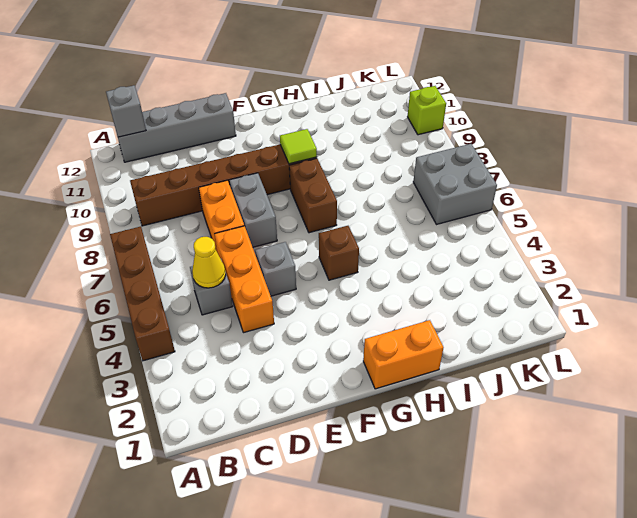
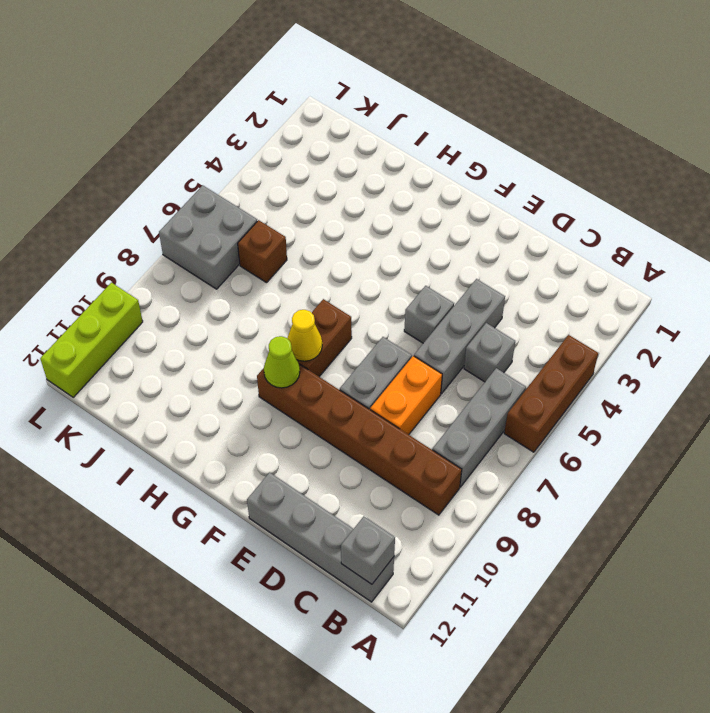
brown brick A4:A7 level 1 -> brown brick A4:A6 level 1
none -> grey brick B6:B8 level 1
yellow cone C5 level 2 -> yellow cone G8 level 2
orange brick D4:D6 level 1 -> grey brick D4:D6 level 1
orange brick G1:H1 level 1 -> none
brown brick G5 level 1 -> brown brick J6 level 1
lime tile G9 level 2 -> lime cone G9 level 2
lime brick L10 level 1 -> lime brick L10:L12 level 1

